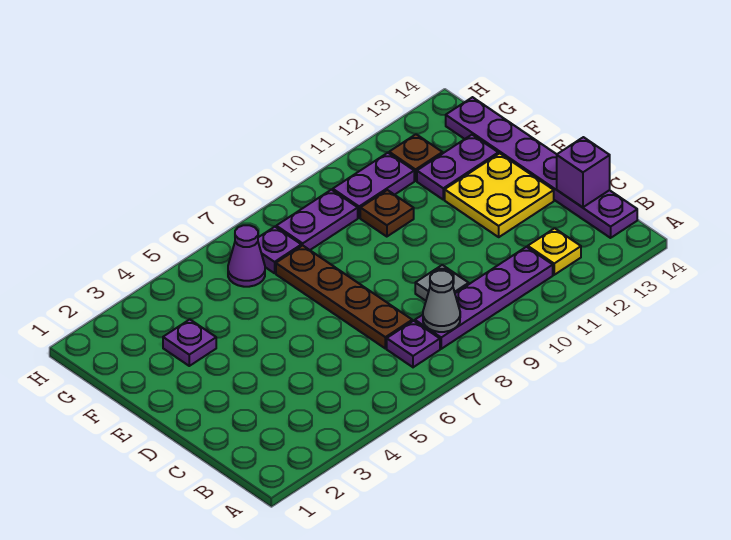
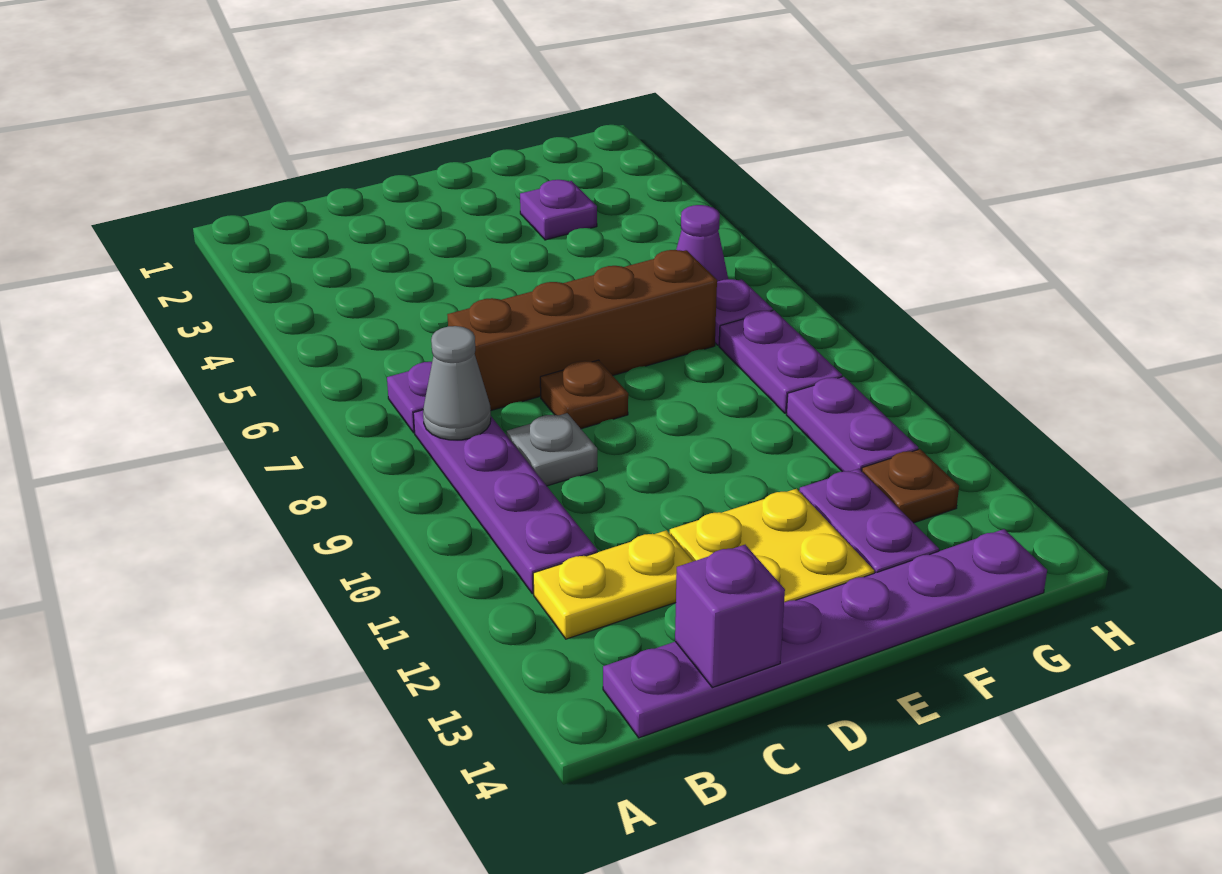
yellow plate B12 level 1 -> yellow plate B12:C12 level 1
brown plate C7:F7 level 1 -> brown brick C7:F7 level 1
brown plate F10 level 1 -> brown plate D8 level 1

